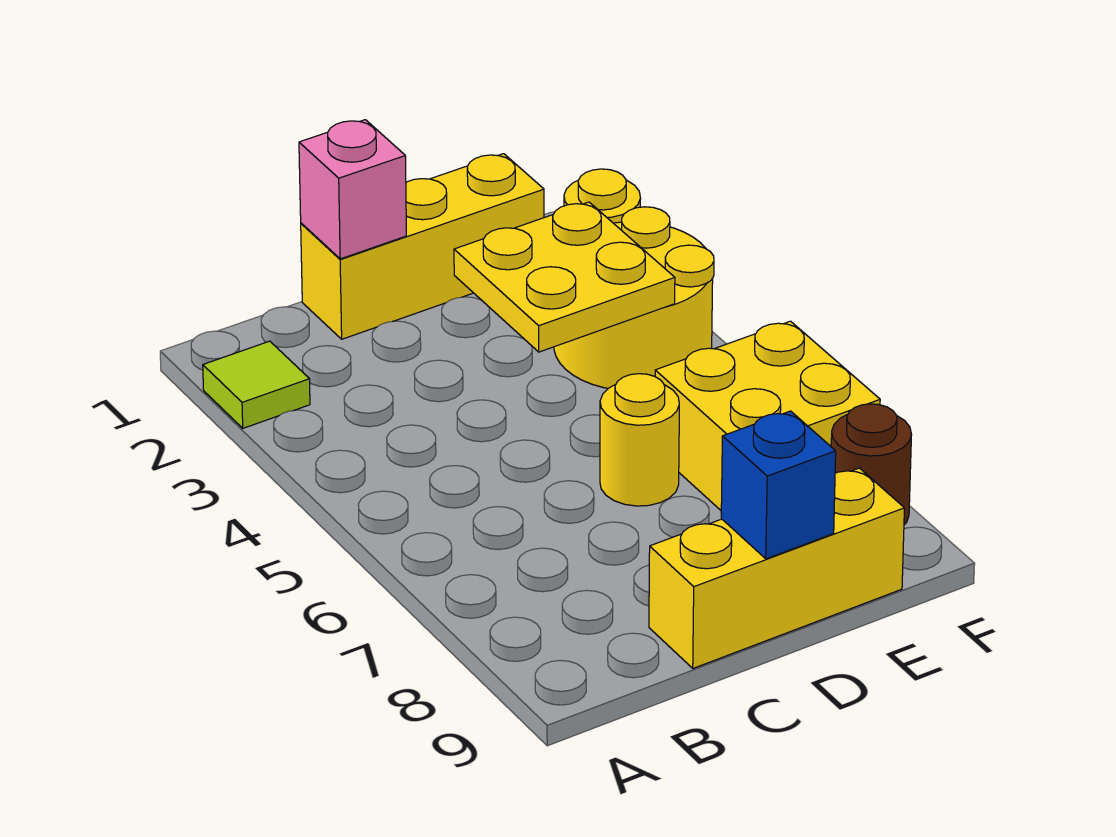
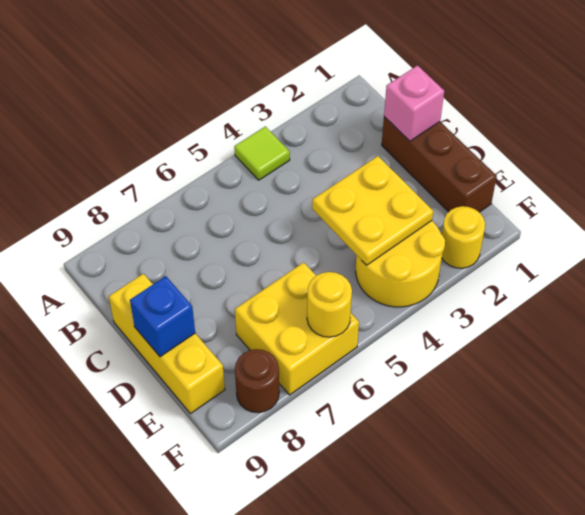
lime tile A2 level 1 -> lime tile A4 level 1
yellow brick C1:E1 level 1 -> brown brick C1:E1 level 1
yellow round brick D6 level 1 -> yellow round brick F6 level 2

